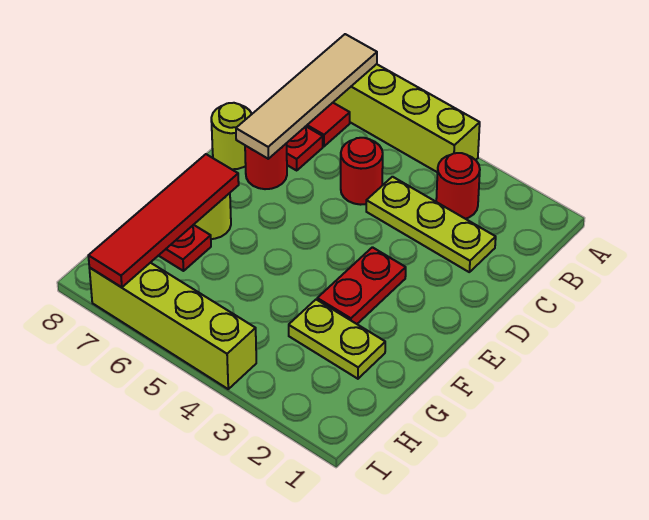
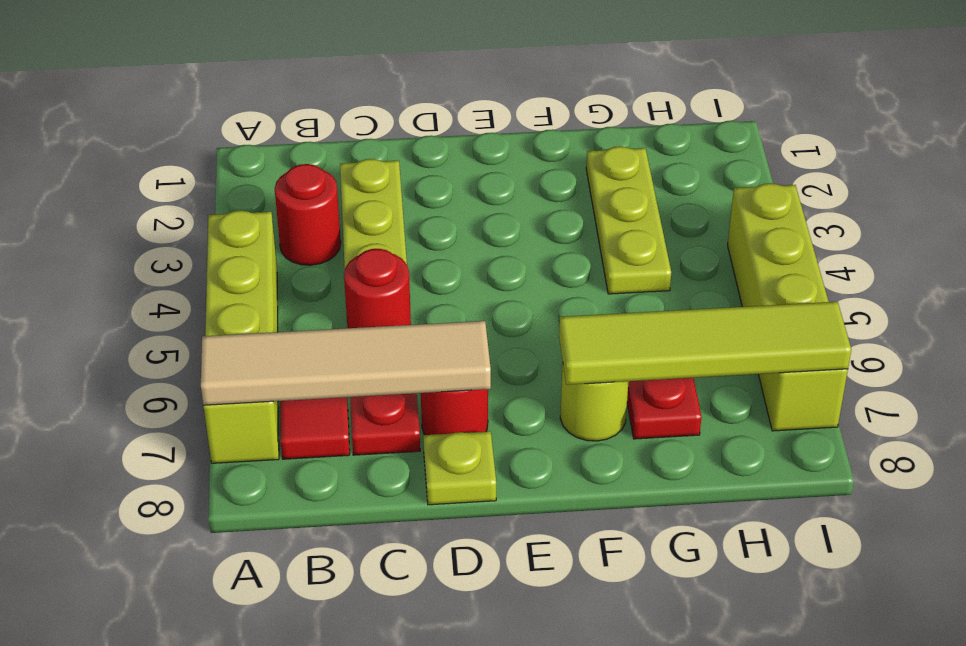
lime round brick D8 level 1 -> lime plate D8 level 1
red plate E3:F3 level 1 -> none
red tile F7:I7 level 2 -> lime tile F7:I7 level 2
lime plate G2:G3 level 1 -> lime plate G2:G4 level 1

